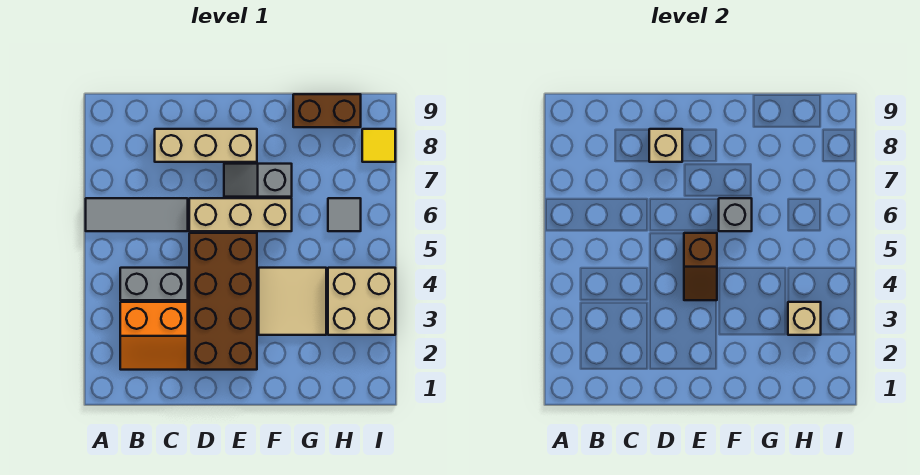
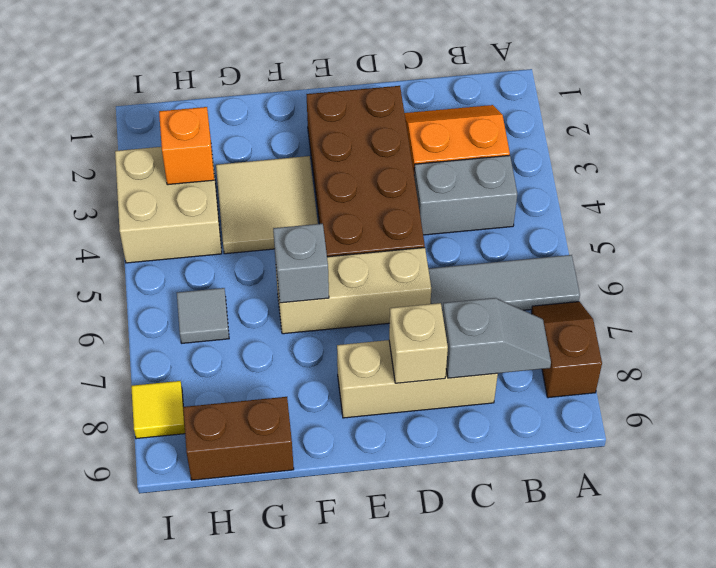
brown slope E4:E5 level 2 top 5 -> brown slope A7:A8 level 1 top 8
grey slope E7:F7 level 1 top F -> grey slope B8:C8 level 2 top C
tan brick H3 level 2 -> orange brick H3 level 2

